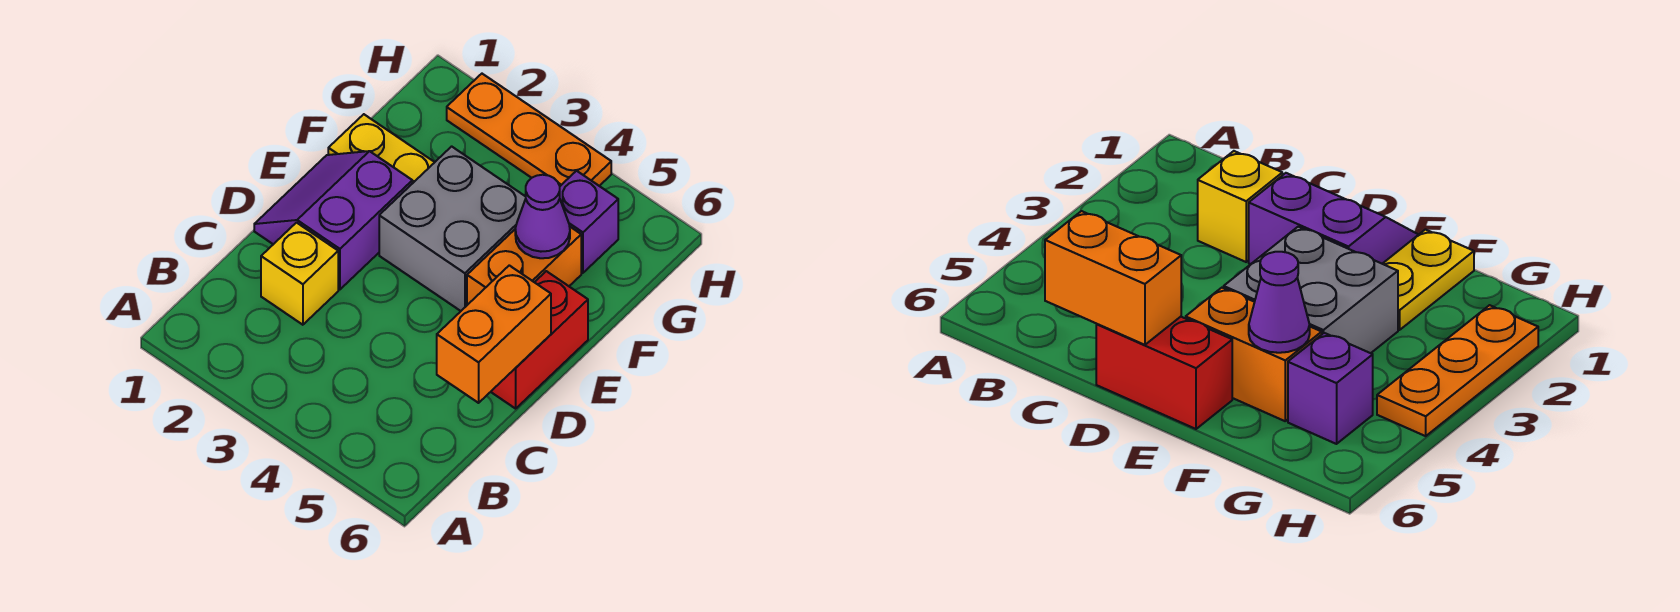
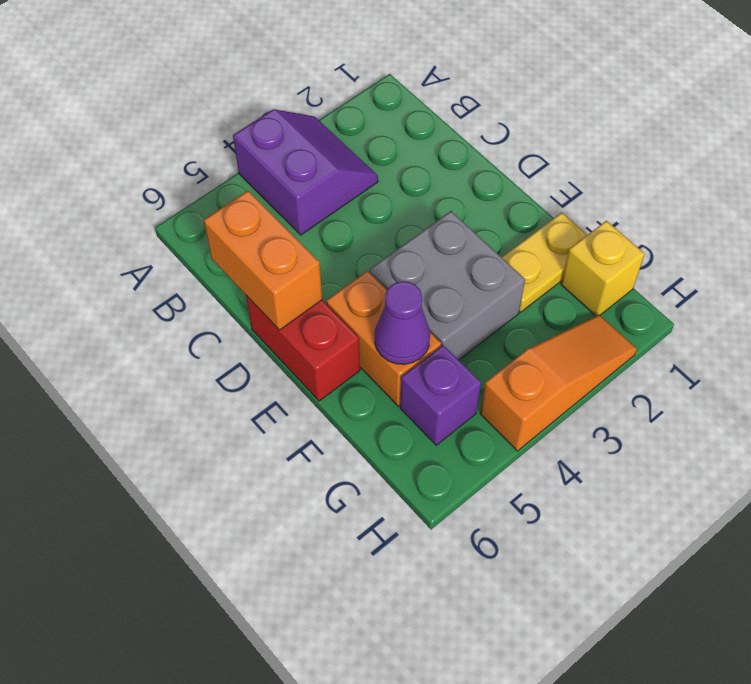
yellow brick C2 level 1 -> yellow brick G1 level 1
purple slope D1:E2 level 1 top 2 -> purple slope A3:B4 level 1 top 4
orange plate H2:H4 level 1 -> orange slope H2:H4 level 1 top 4

